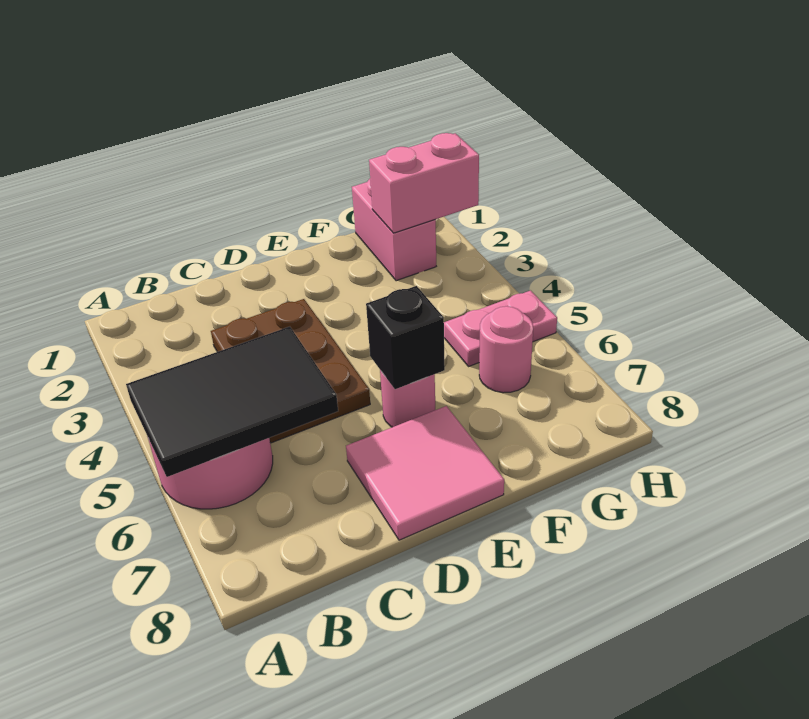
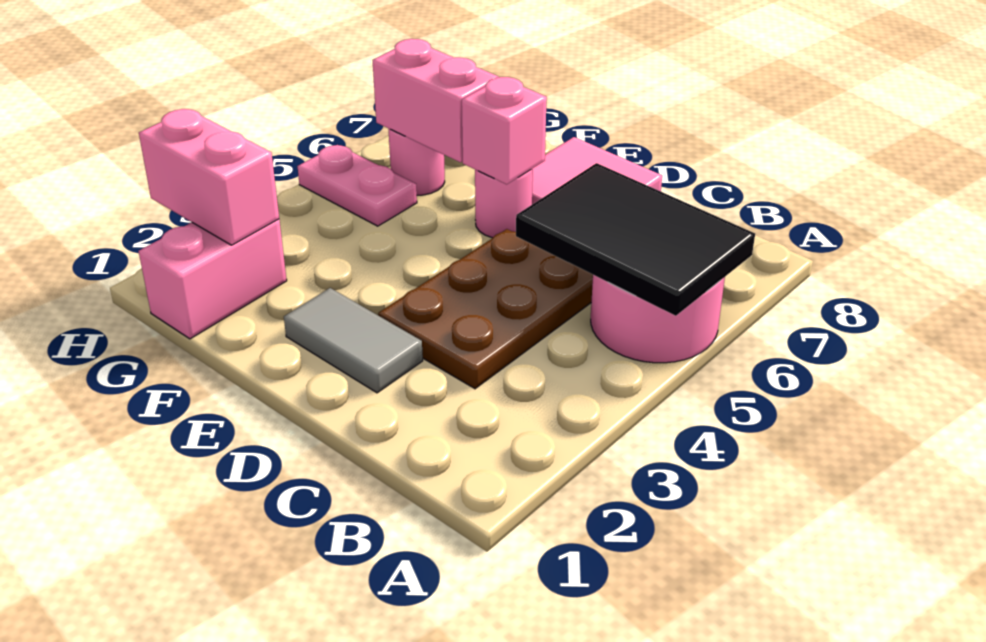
none -> grey tile D2:E2 level 1
black brick E6 level 2 -> pink brick E6 level 2
none -> pink brick F6:G6 level 2

